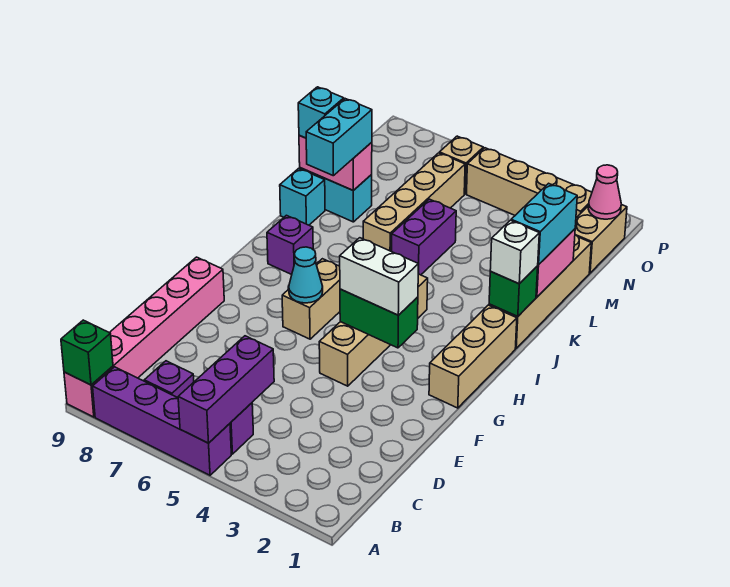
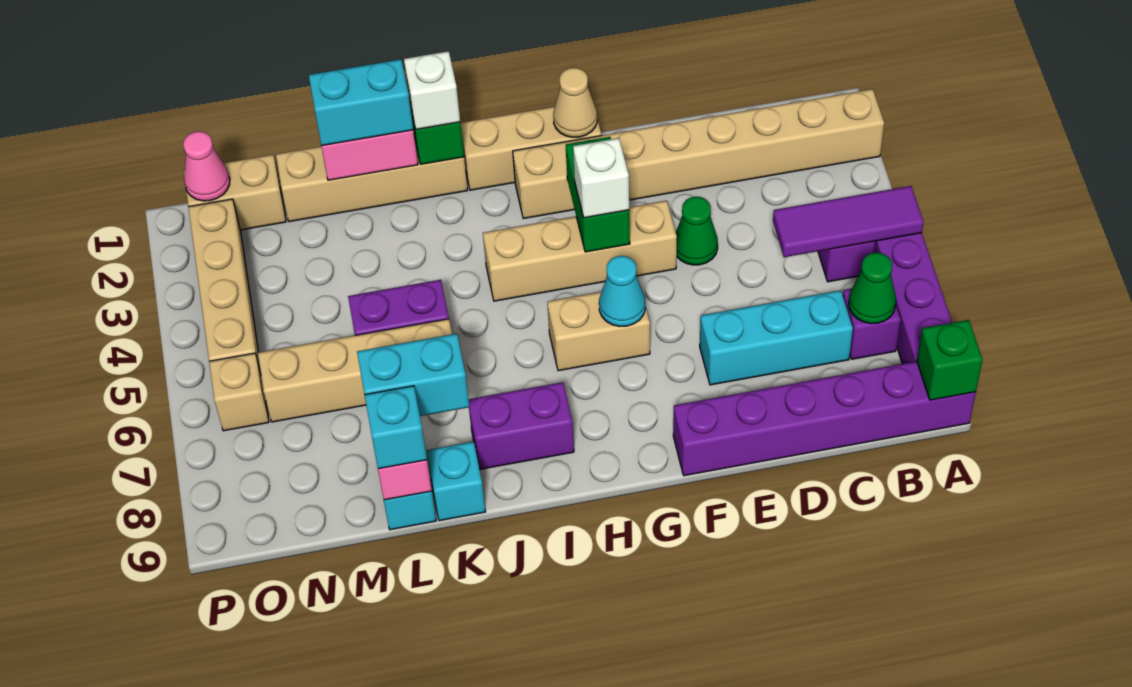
none -> tan brick A2:H2 level 1
purple brick A5:C5 level 2 -> purple tile A5:C5 level 2
pink brick A9:F9 level 1 -> purple brick A9:F9 level 1
none -> green cone B7 level 2
none -> cyan brick C7:E7 level 1
none -> green cone E4 level 1
none -> tan cone G1 level 2
white brick G3:G4 level 3 -> white brick G4 level 3
purple brick I8 level 1 -> purple brick I8:J8 level 1

